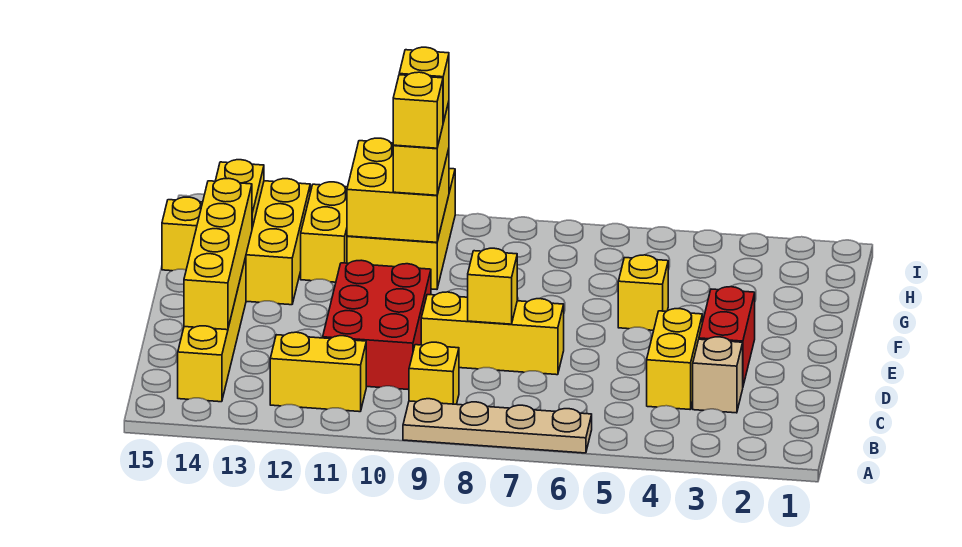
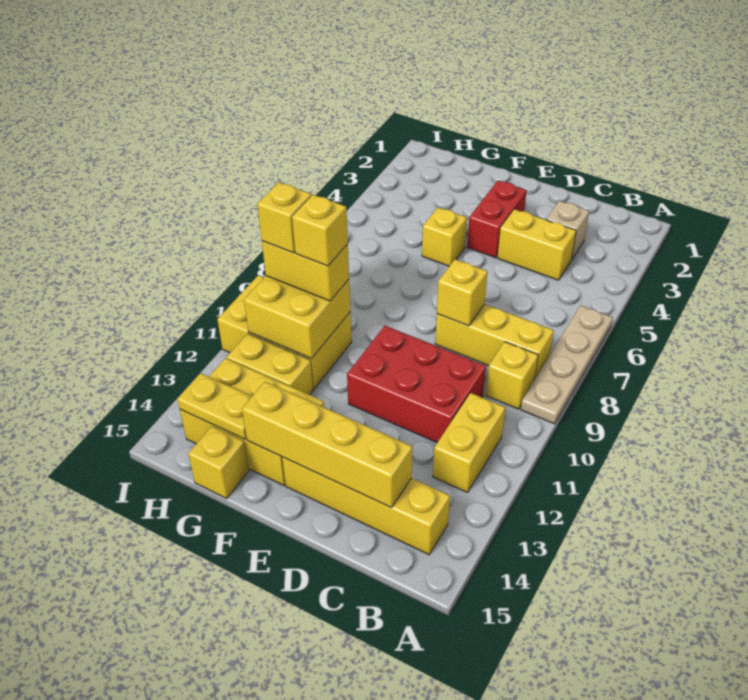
red brick D3:E3 level 1 -> red brick E3:E4 level 1
yellow brick D7:D9 level 1 -> yellow brick B8:D8 level 1

